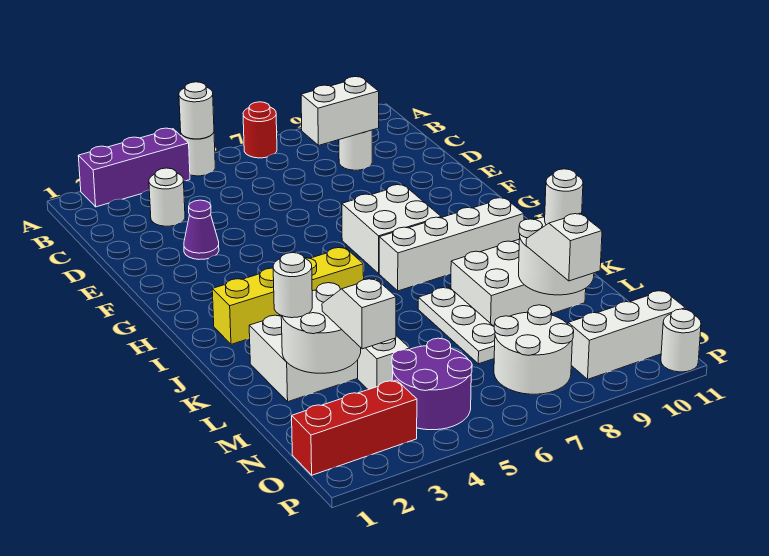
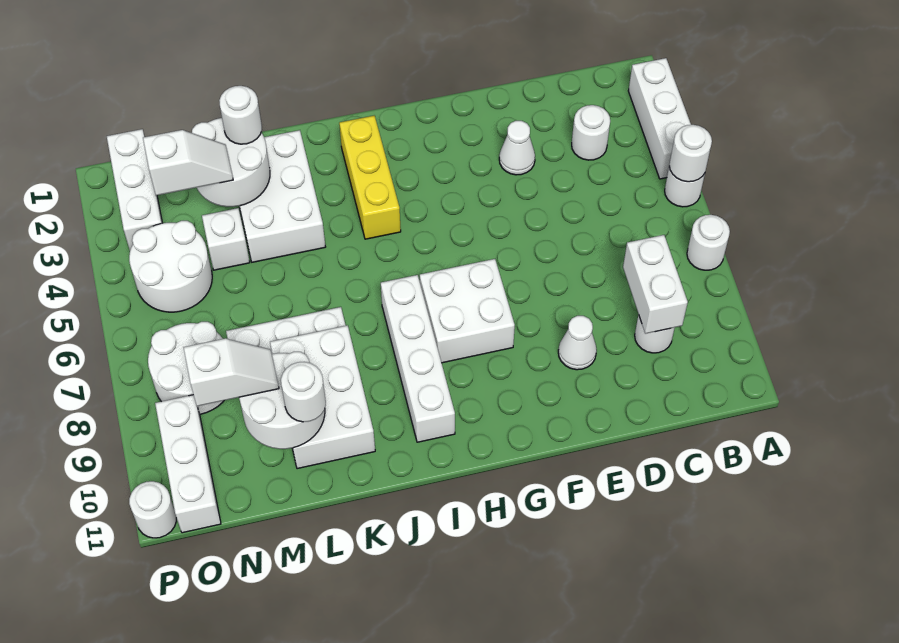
purple brick A2:A4 level 1 -> white brick A2:A4 level 1
red round brick A7 level 1 -> white round brick A7 level 1
purple cone E3 level 1 -> white cone E3 level 1
none -> white cone E9 level 1
yellow brick I2:I5 level 1 -> yellow brick I2:I4 level 1
purple round brick N4:O5 level 1 -> white round brick N4:O5 level 1
red brick O1:O3 level 1 -> white brick O1:O3 level 1

